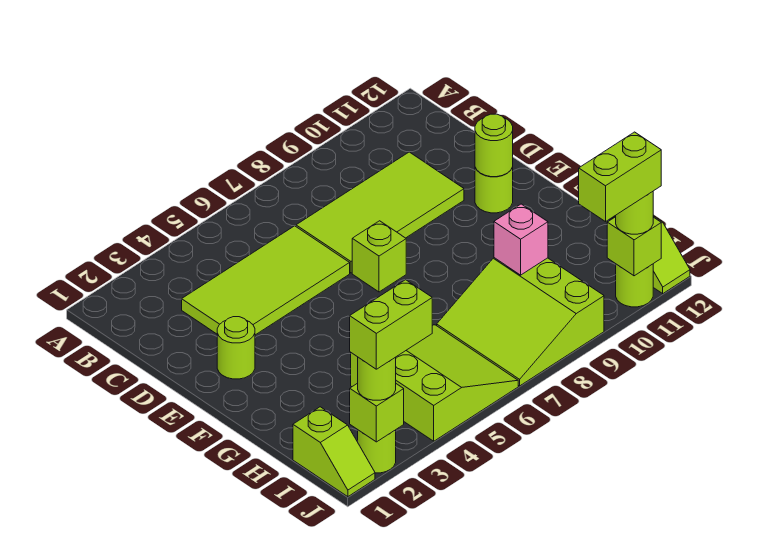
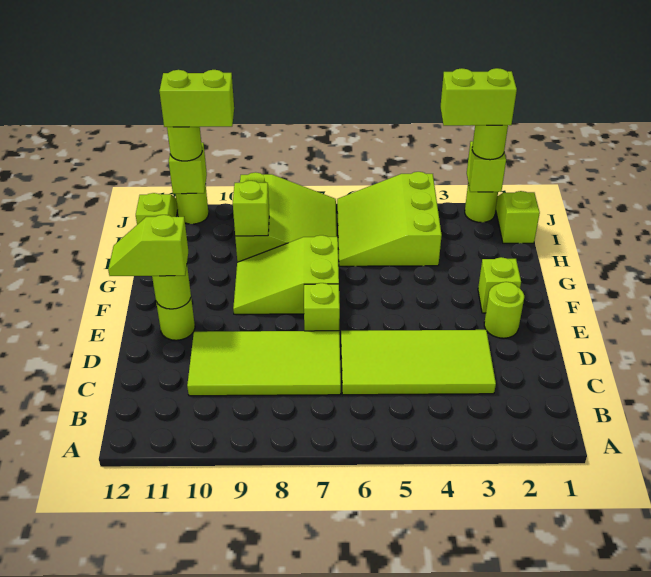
none -> lime slope E11:E12 level 3 top 11
none -> lime brick F2 level 1
none -> lime slope F7:G9 level 1 top 7
pink brick H9 level 2 -> lime brick H9 level 2

